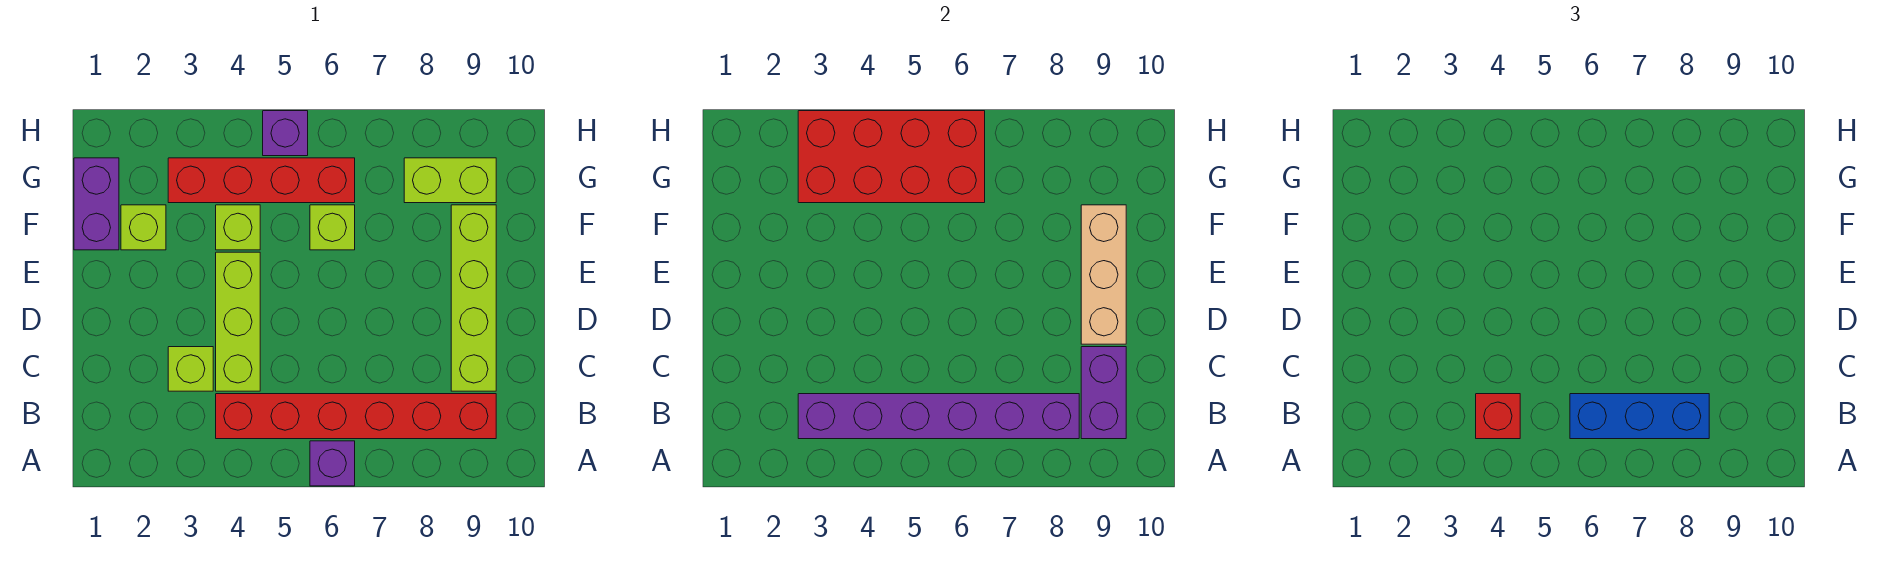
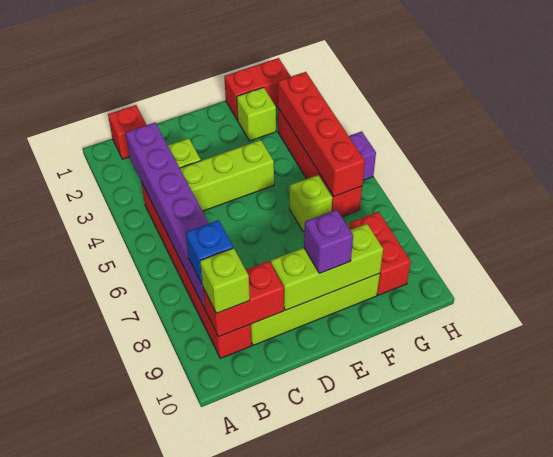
purple brick A6 level 1 -> purple brick E9 level 3
red brick B4 level 3 -> red brick B1 level 1
blue brick B6:B8 level 3 -> blue brick B8 level 3
purple brick B9:C9 level 2 -> red brick B9:C9 level 2
tan brick D9:F9 level 2 -> lime brick D9:F9 level 2
purple brick F1:G1 level 1 -> red brick F1:G1 level 1
lime brick F4 level 1 -> lime brick B9 level 3
red brick G3:H6 level 2 -> red brick G3:G6 level 2
lime brick G8:G9 level 1 -> red brick G8:G9 level 1

